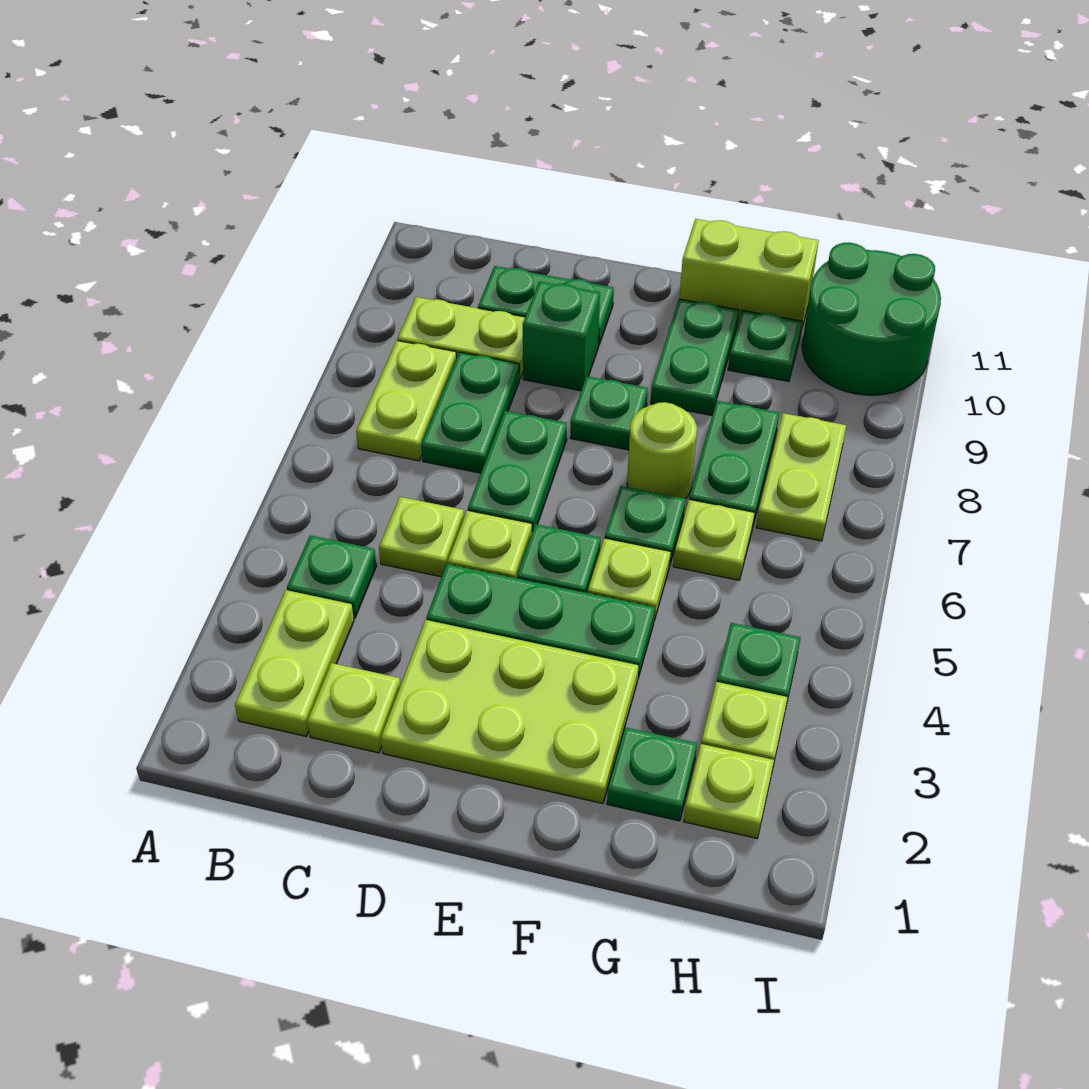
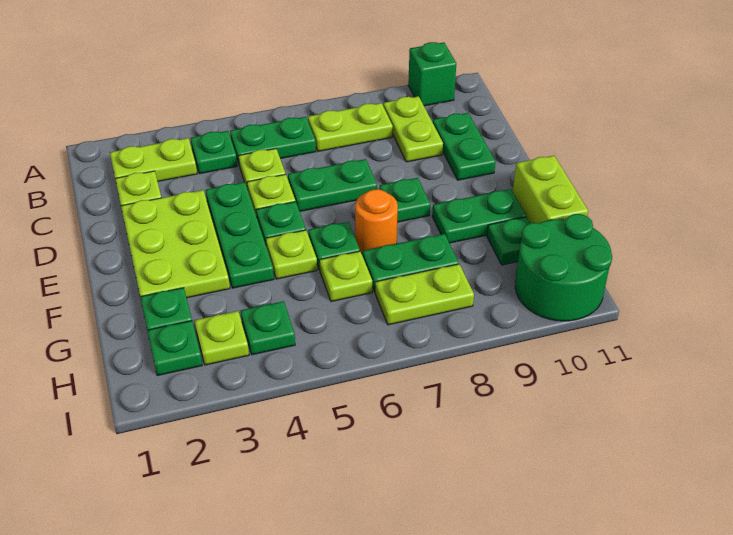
green plate C7:C8 level 1 -> green plate B5:B6 level 1
green brick D9 level 1 -> green brick A10 level 1
lime round brick F7 level 1 -> orange round brick F7 level 1
lime plate H2 level 1 -> green plate H2 level 1

